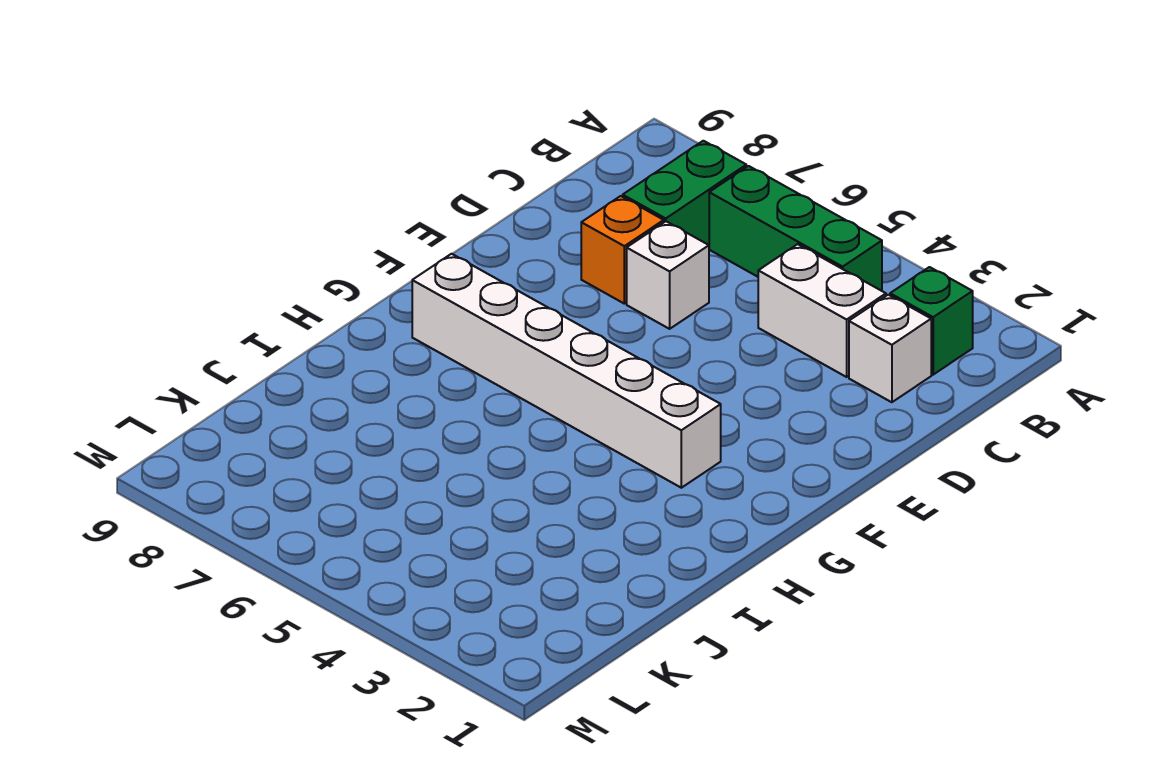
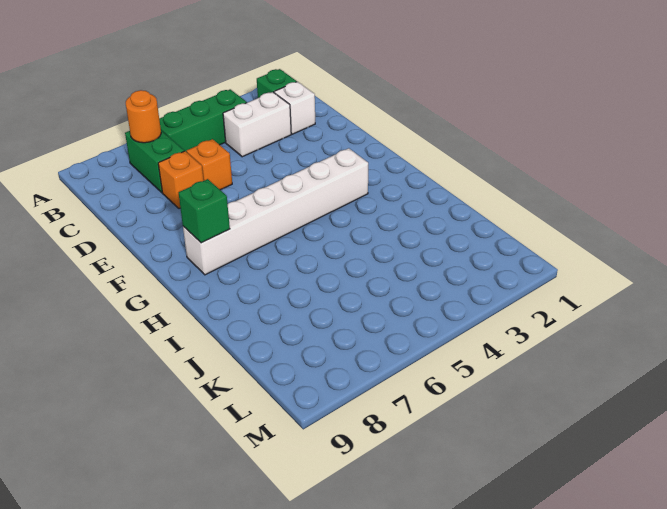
none -> orange round brick B7 level 2
white brick D6 level 1 -> orange brick D6 level 1
none -> green brick G8 level 2

